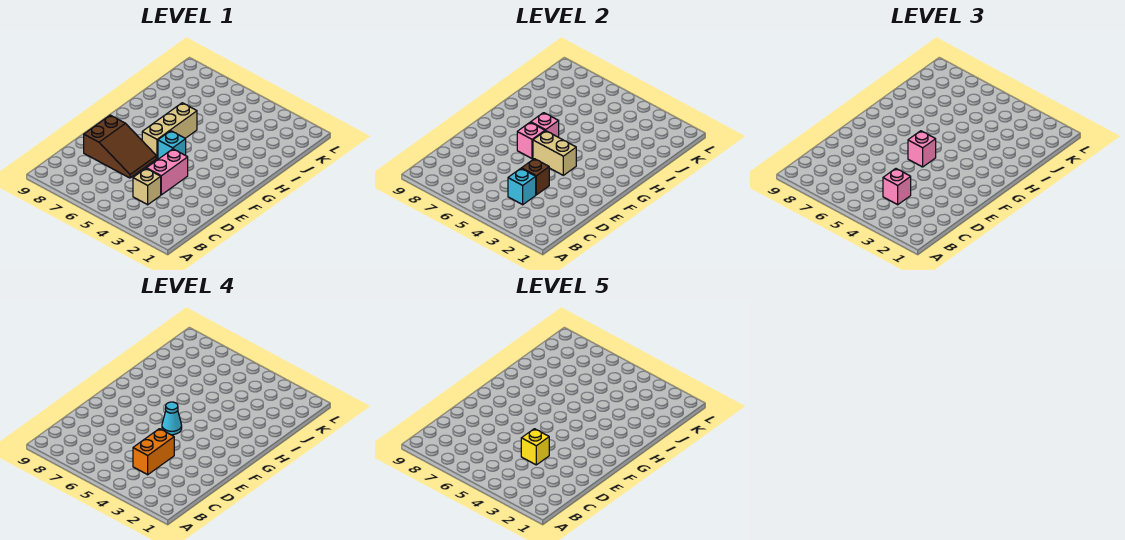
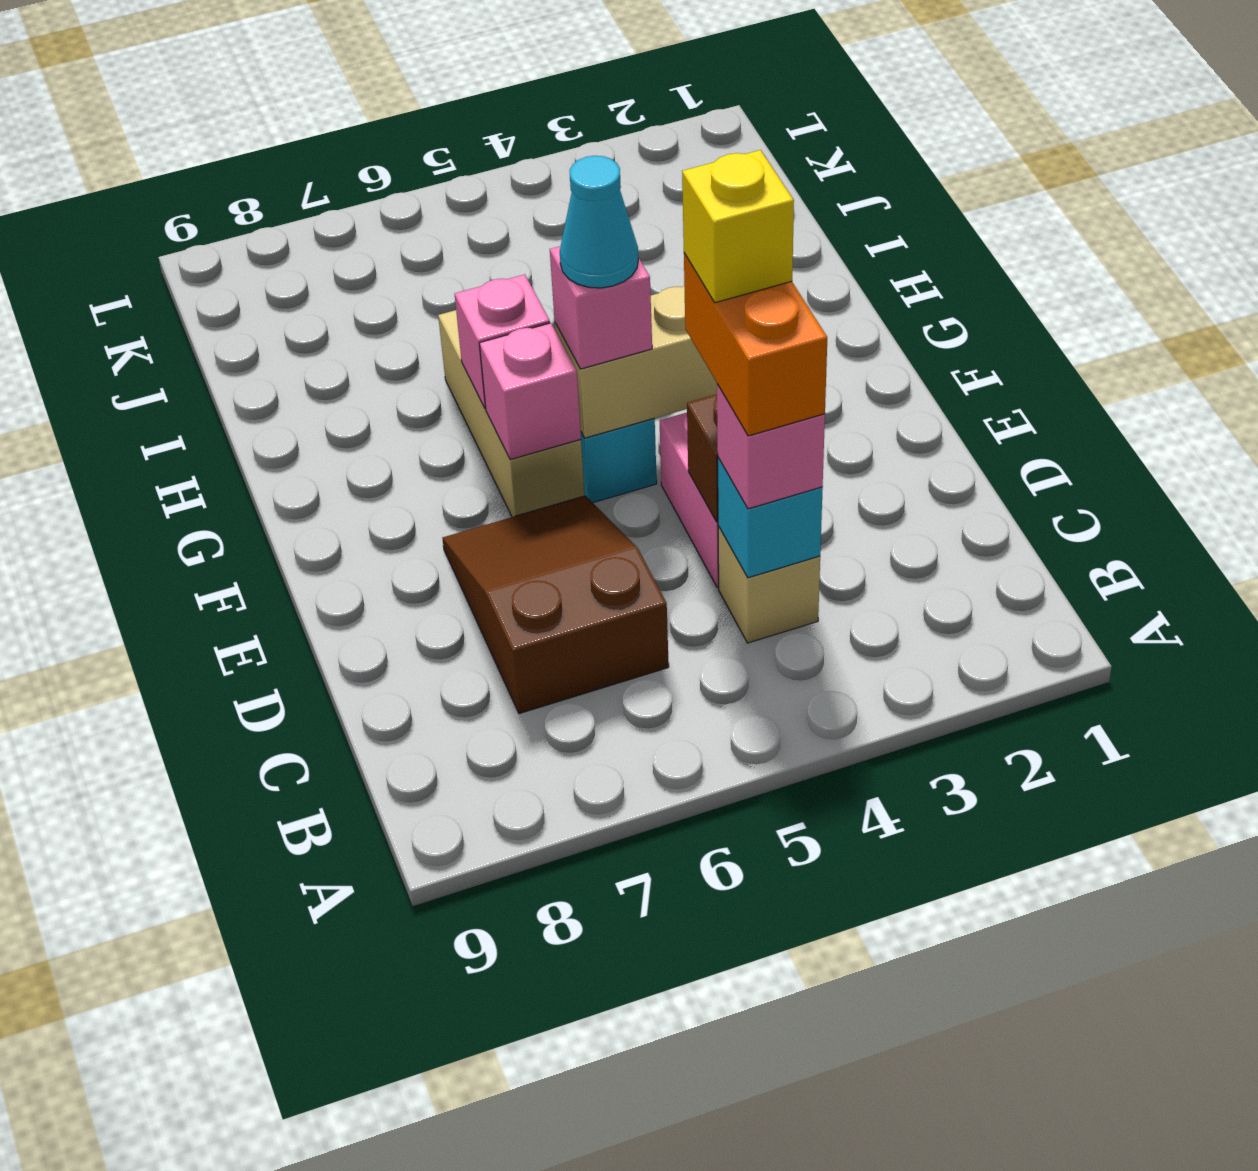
brown slope D6:E8 level 1 top 8 -> brown slope C6:E7 level 1 top C

